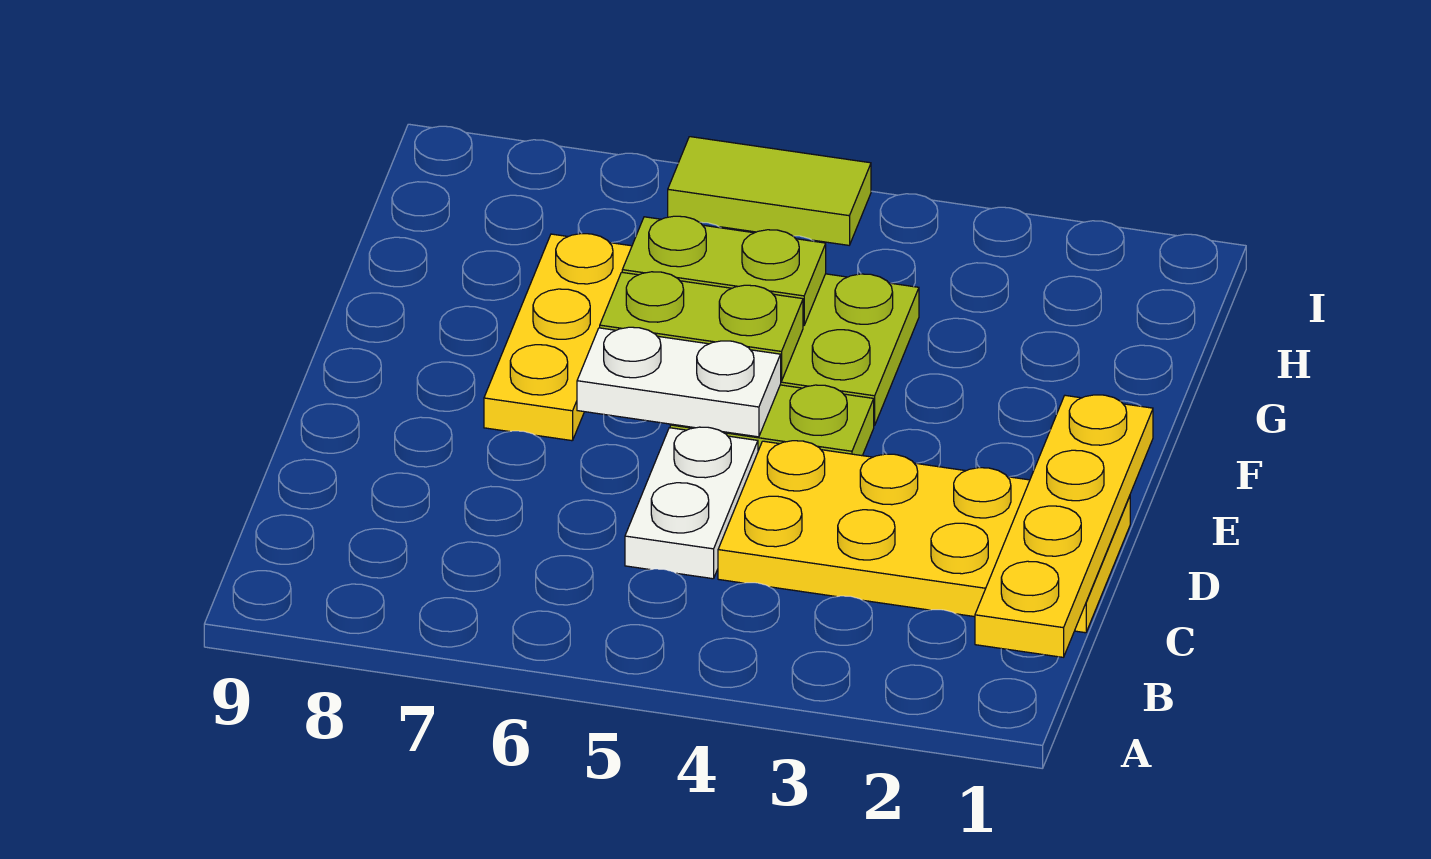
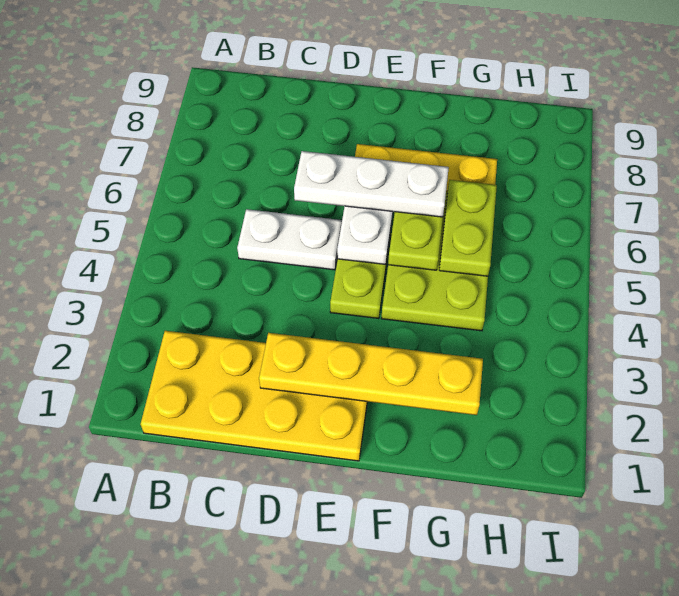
yellow plate B1:E1 level 2 -> yellow plate D2:G2 level 2
yellow plate C1:D4 level 1 -> yellow plate B1:E2 level 1
none -> white plate D6:F6 level 3
lime tile I5:I6 level 1 -> none

